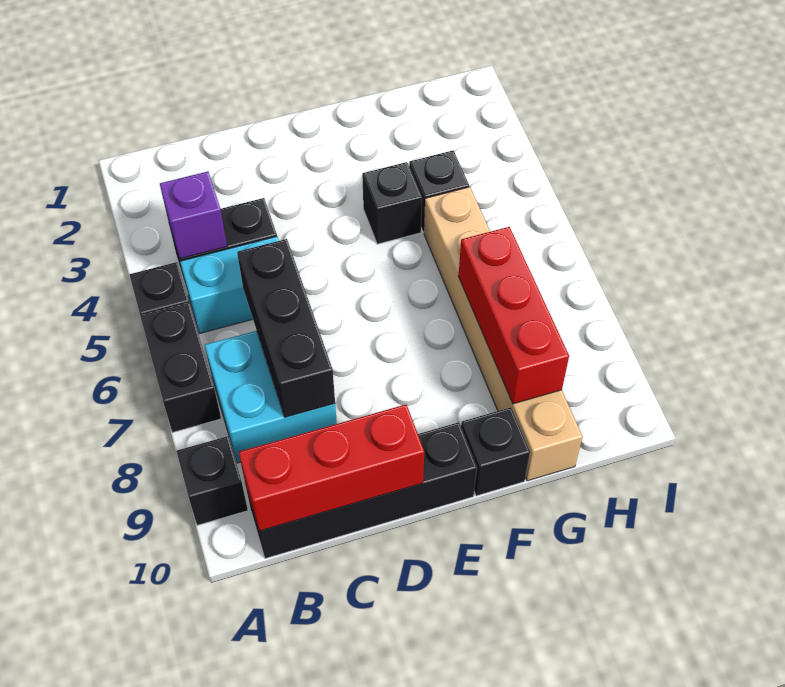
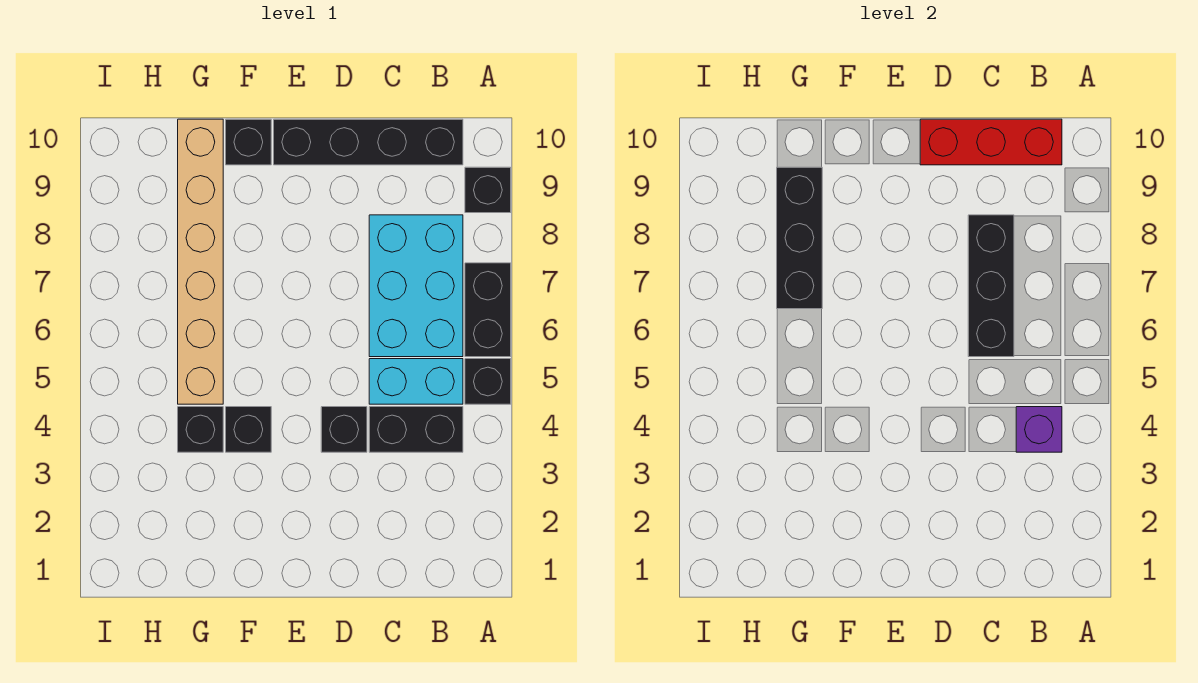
cyan brick B7:C8 level 1 -> cyan brick B6:C8 level 1
none -> black brick D4 level 1
red brick G7:G9 level 2 -> black brick G7:G9 level 2

